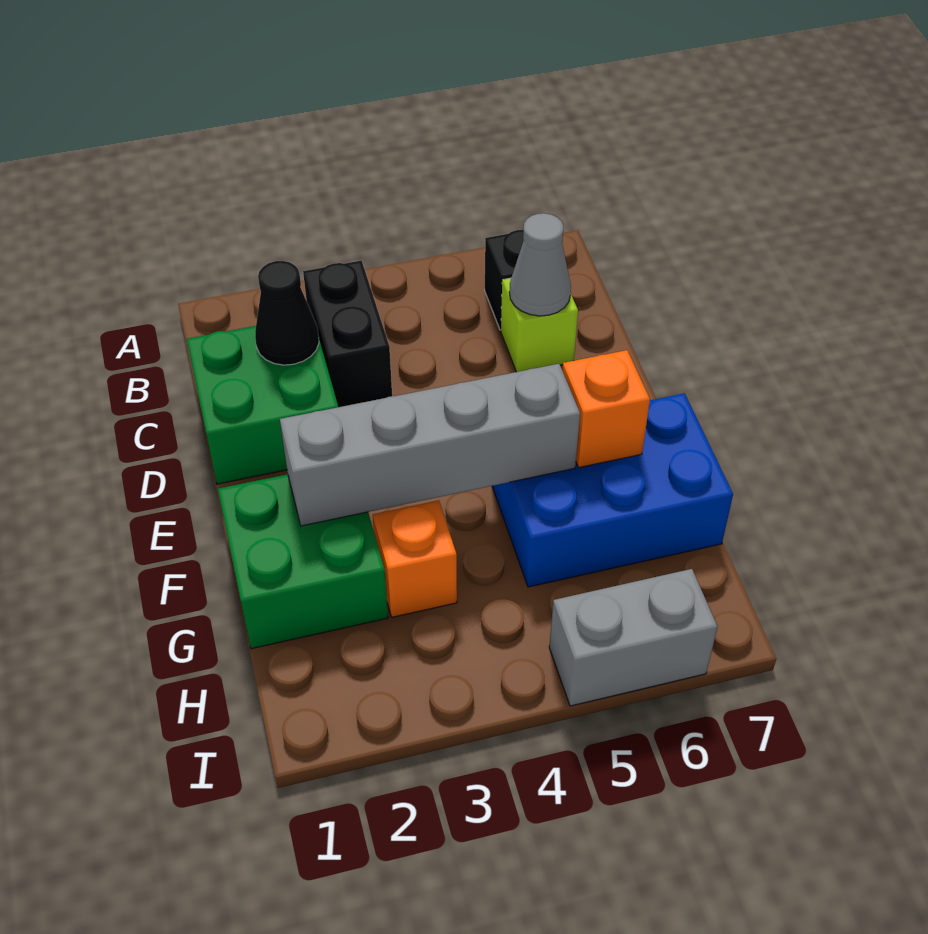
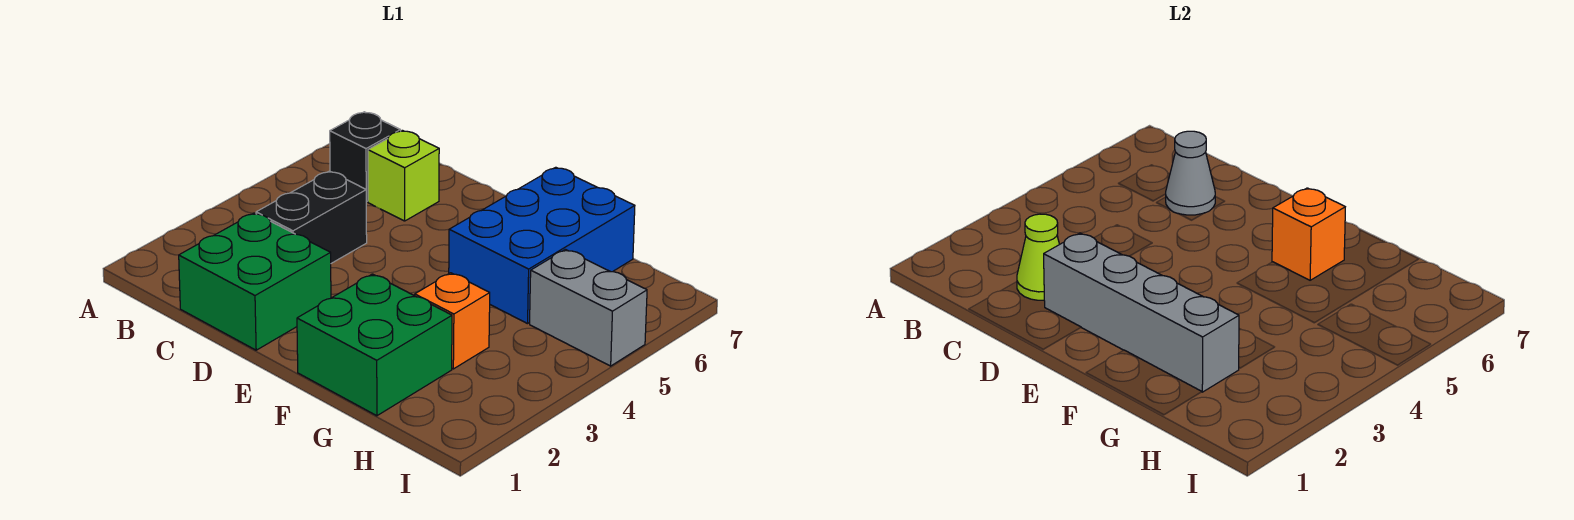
black brick B3:C3 level 1 -> black brick C3:C4 level 1
black cone C2 level 2 -> lime cone C2 level 2
grey brick F2:F5 level 2 -> grey brick D2:G2 level 2
grey brick I5:I6 level 1 -> grey brick H5:I5 level 1

